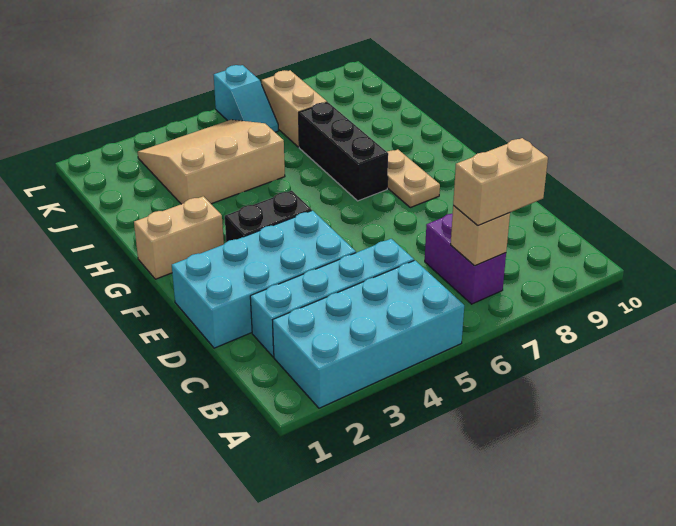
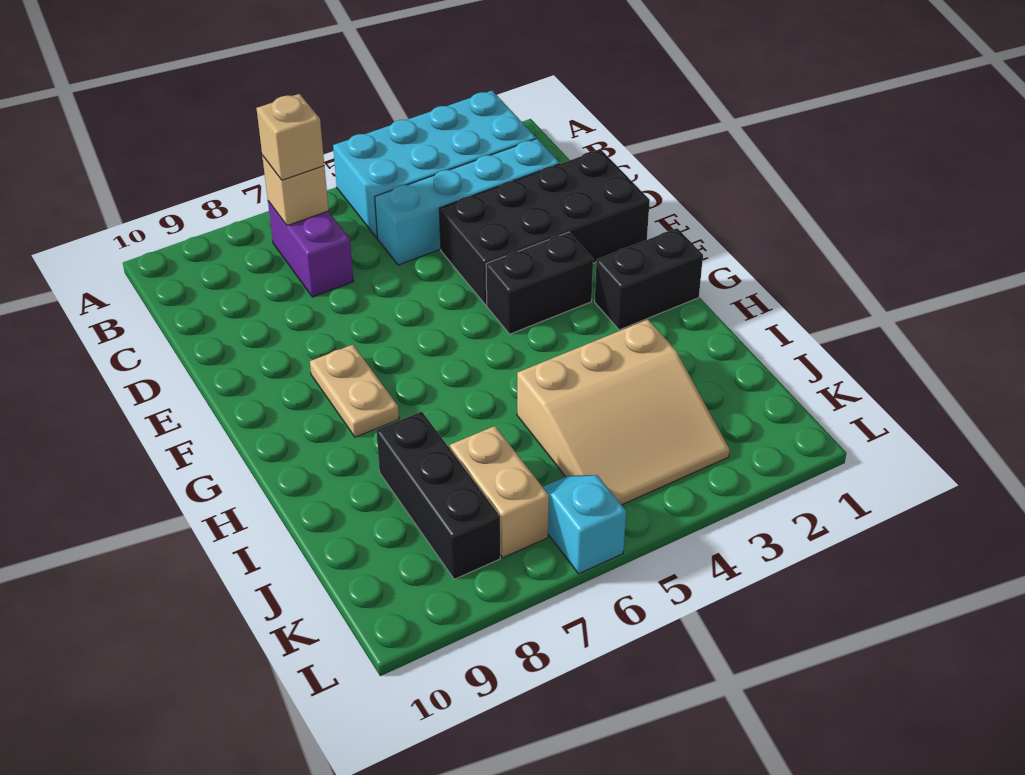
tan brick B7:B8 level 3 -> tan brick B7 level 3
cyan brick D1:E4 level 1 -> black brick D1:E4 level 1
tan brick G1:G2 level 1 -> black brick G1:G2 level 1
black brick G7:I7 level 1 -> black brick I8:K8 level 1

